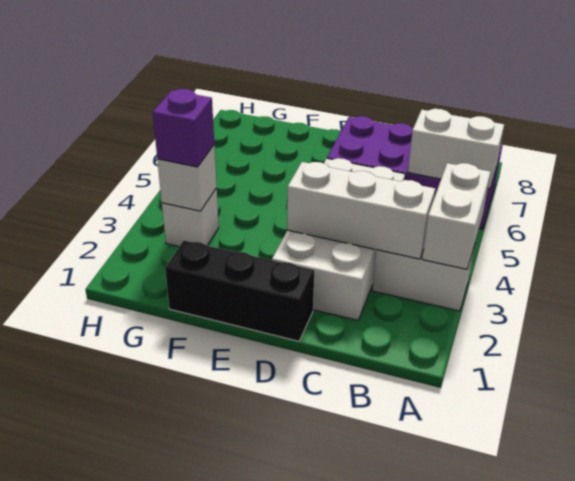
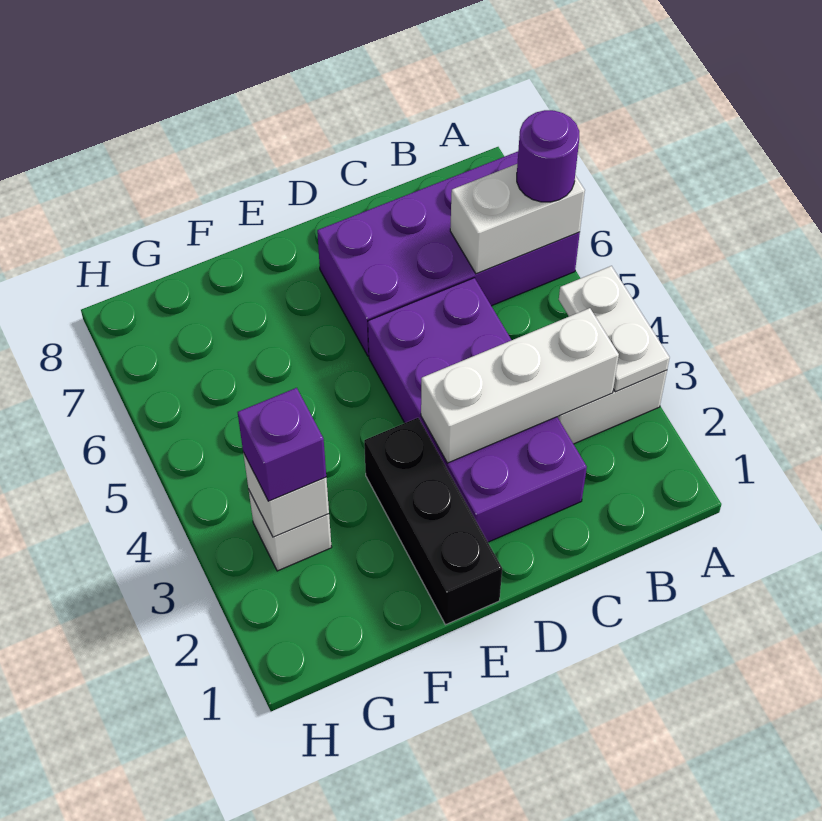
white brick A3:A4 level 2 -> white plate A3:A4 level 2
none -> purple round brick A6 level 3
white brick C2:D5 level 1 -> purple brick C2:D5 level 1
black brick D1:F1 level 1 -> black brick E1:E3 level 1

